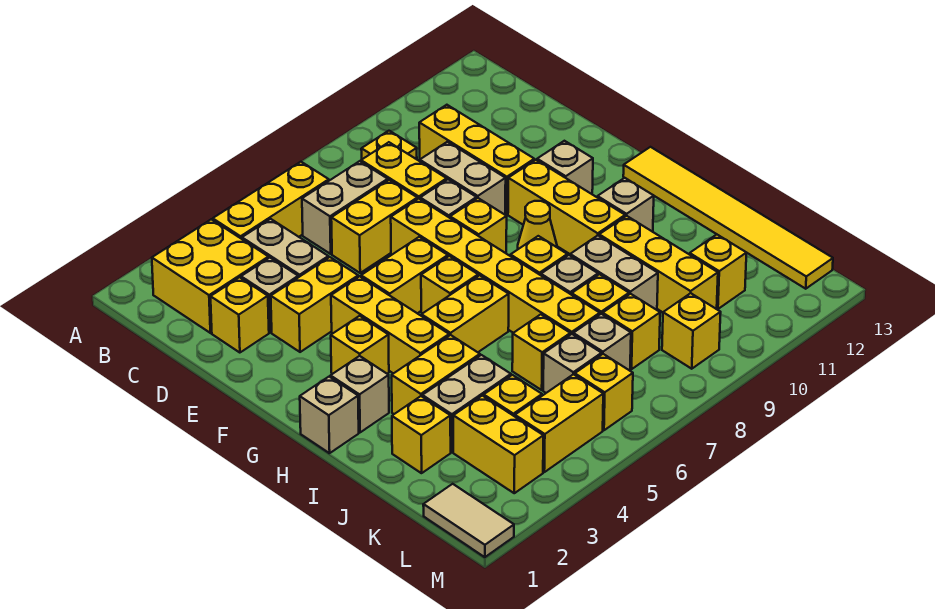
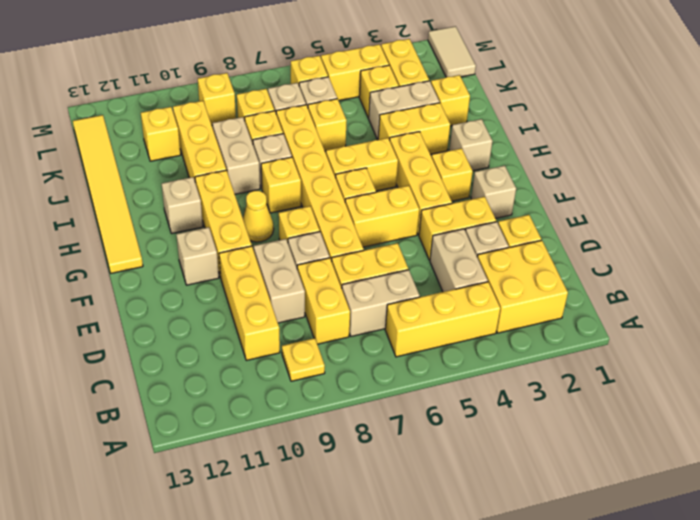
tan brick H1 level 1 -> tan brick F2 level 1

